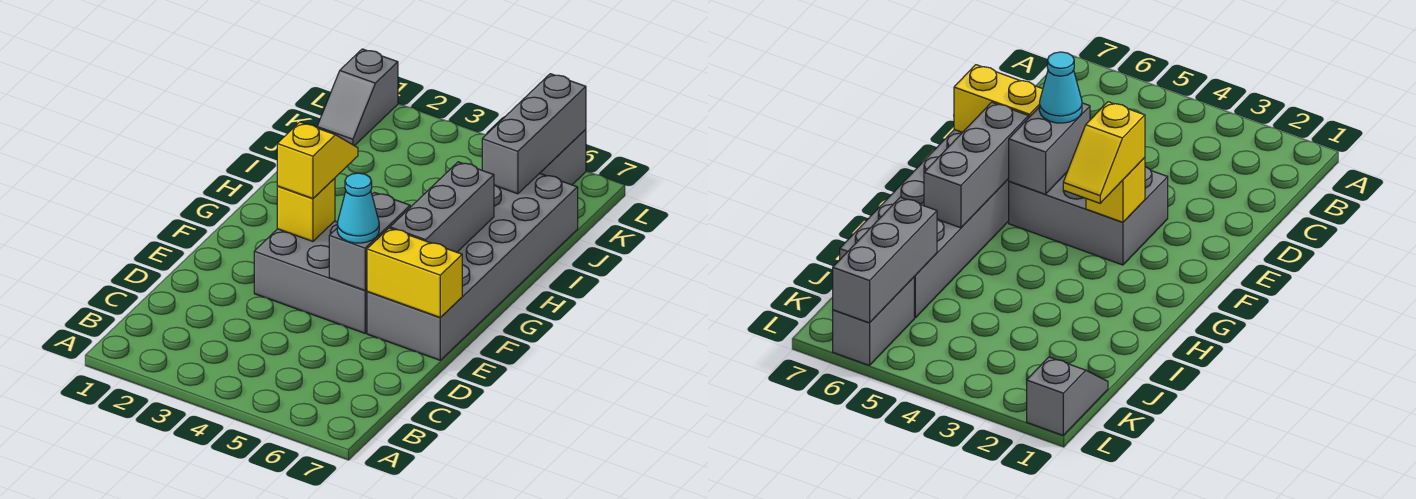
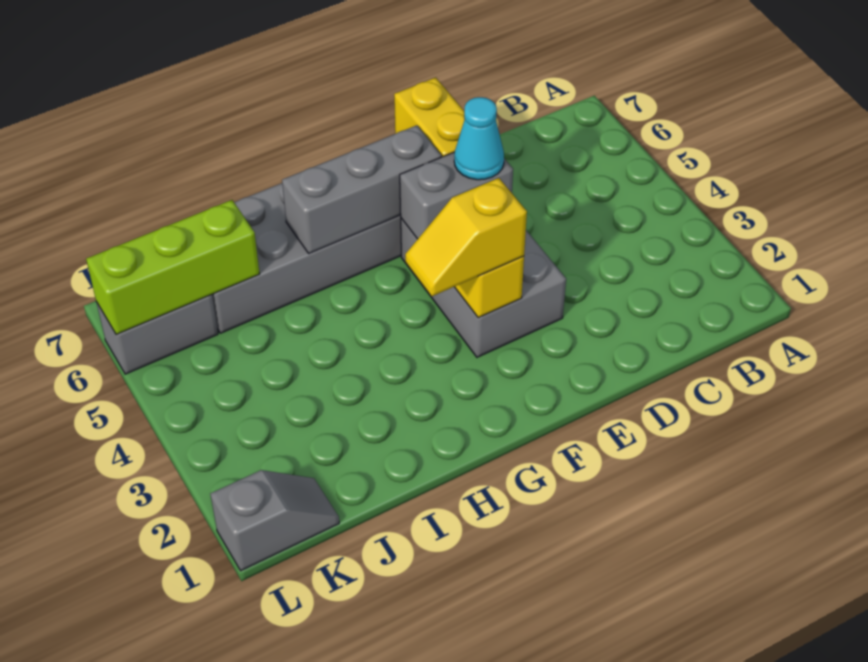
grey brick J6:L6 level 2 -> lime brick J6:L6 level 2

